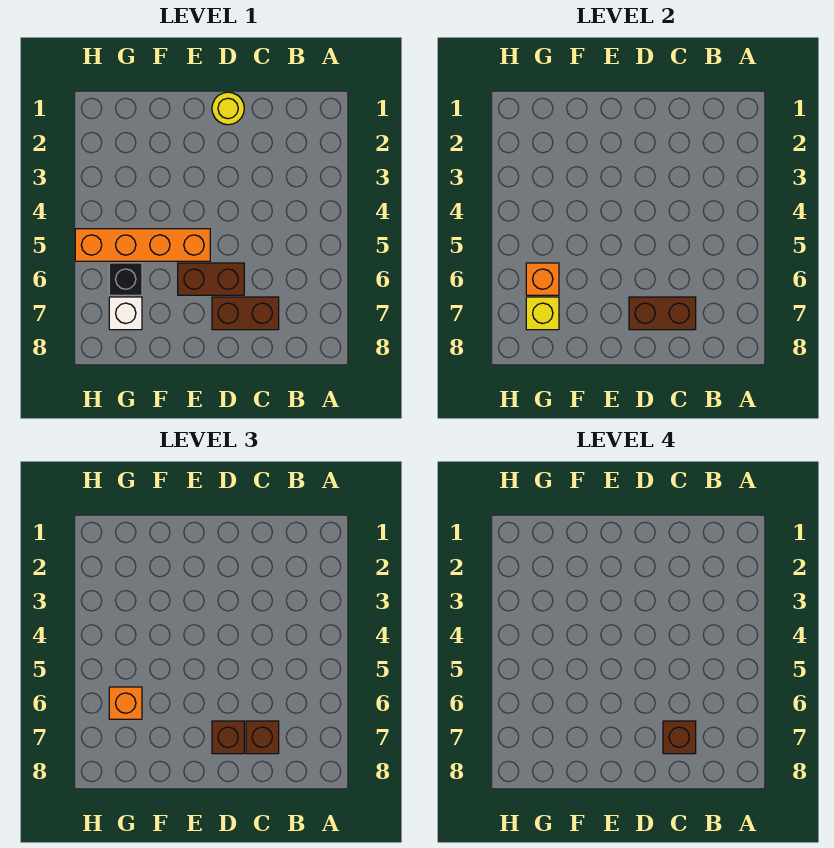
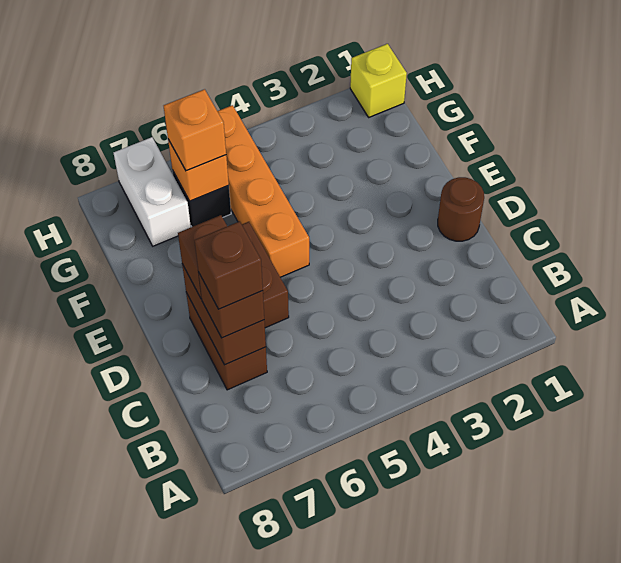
yellow round brick D1 level 1 -> brown round brick D1 level 1
white brick G7 level 1 -> white brick G7:H7 level 1
yellow brick G7 level 2 -> yellow brick H1 level 1

